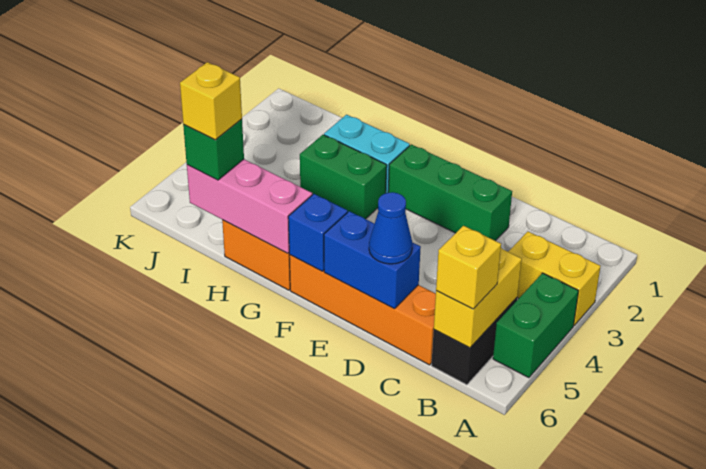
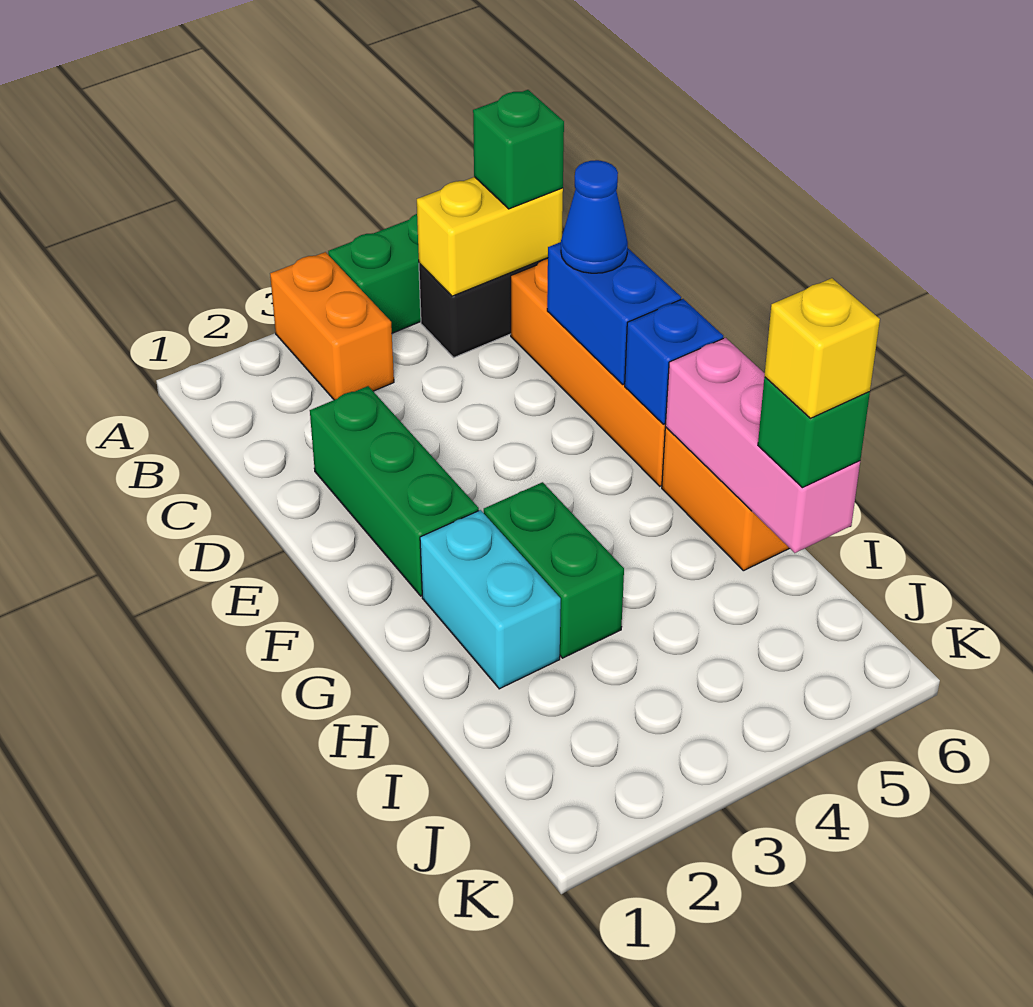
yellow brick A3:B3 level 1 -> orange brick A3:B3 level 1
yellow brick B6 level 3 -> green brick B6 level 3

